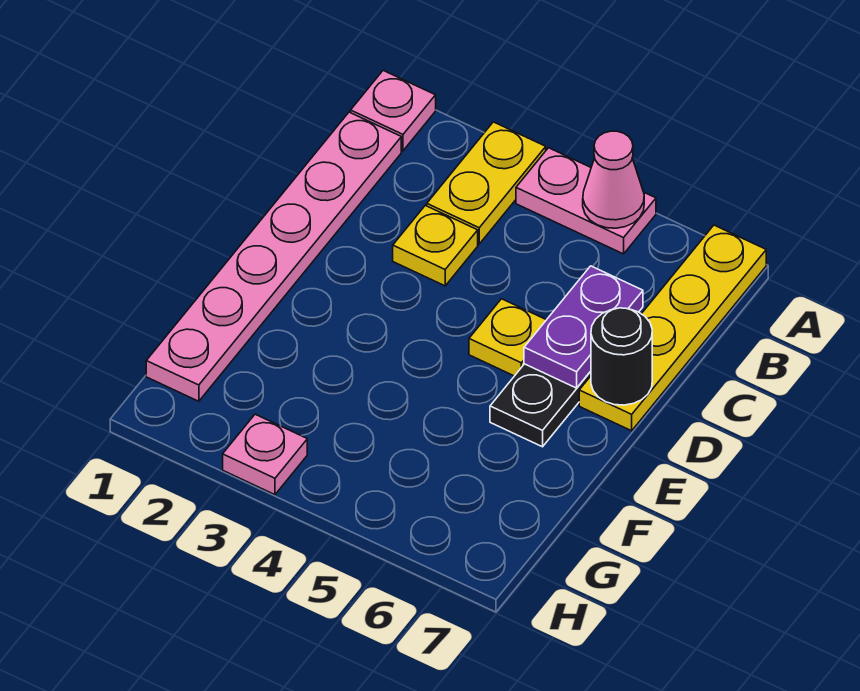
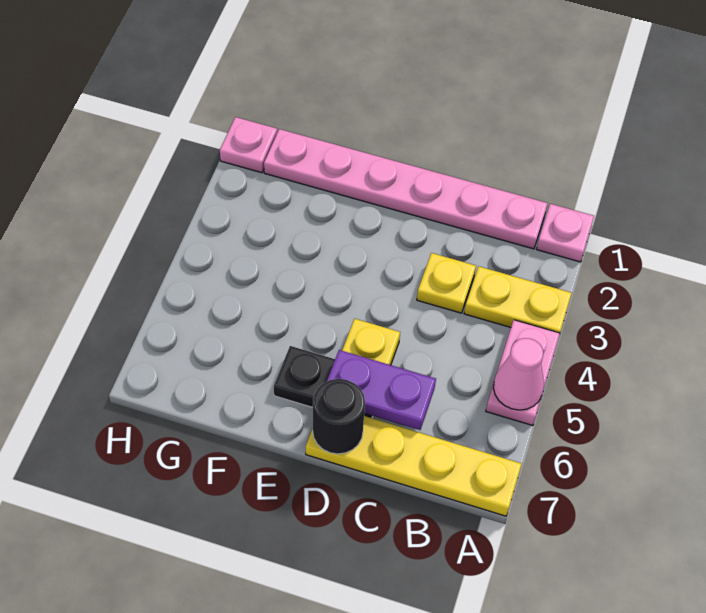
pink plate H3 level 1 -> pink plate H1 level 1

